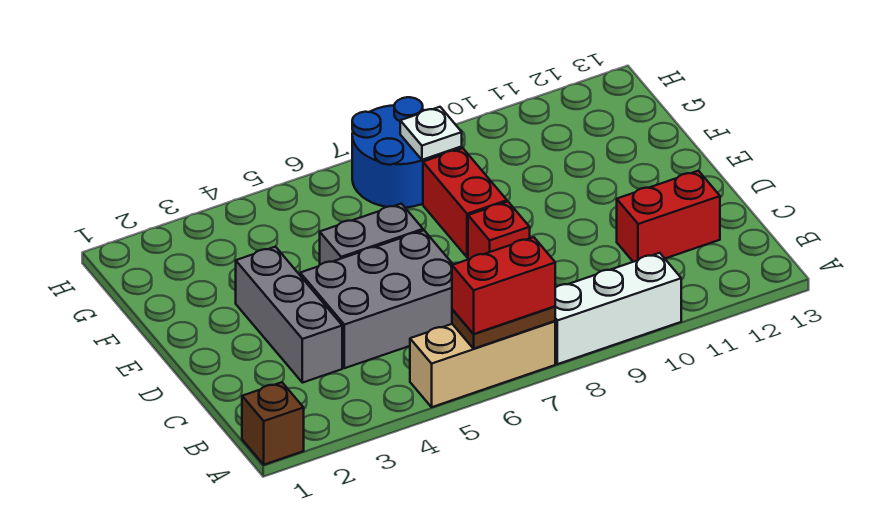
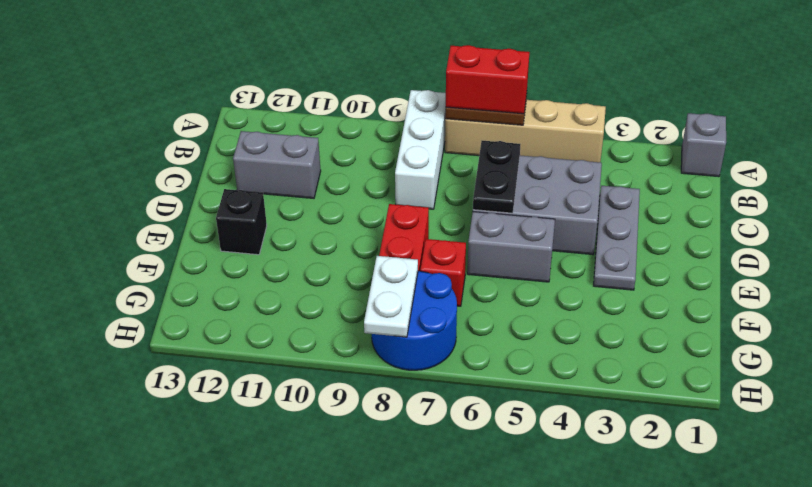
brown brick A1 level 1 -> grey brick A1 level 1
tan brick A5:A7 level 1 -> tan brick A4:A7 level 1
white brick A8:A10 level 1 -> white brick A8:C8 level 1
grey brick C3:E3 level 1 -> grey plate C3:E3 level 1
none -> black plate C6:D6 level 2
red brick C11:C12 level 1 -> grey brick C11:C12 level 1
red brick D8 level 1 -> red brick F7 level 1
none -> black brick E12 level 1
white plate G8 level 2 -> white plate G8:H8 level 2

